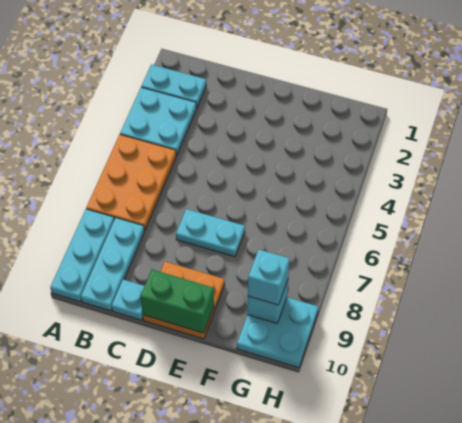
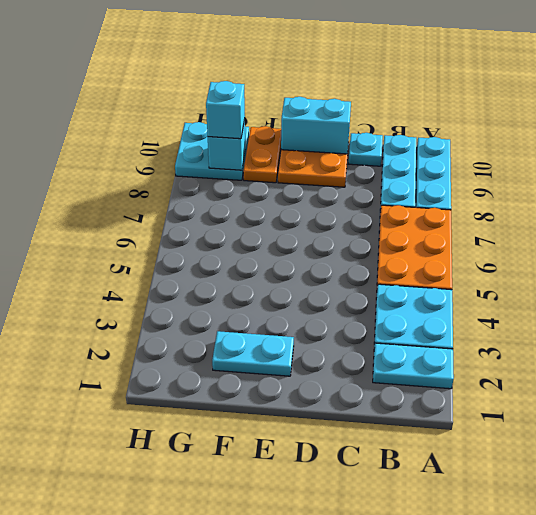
cyan plate D7:E7 level 1 -> cyan plate E2:F2 level 1
green brick D10:E10 level 2 -> cyan brick D10:E10 level 2
none -> orange plate F9:F10 level 1

